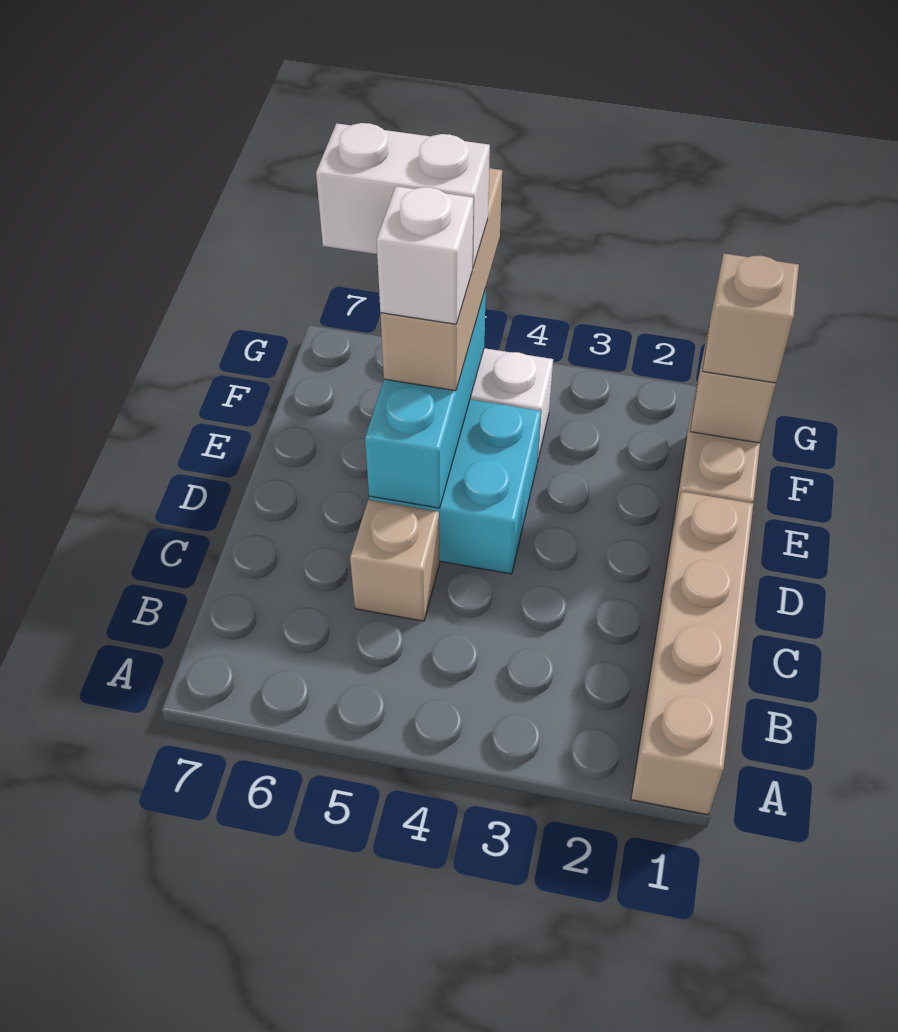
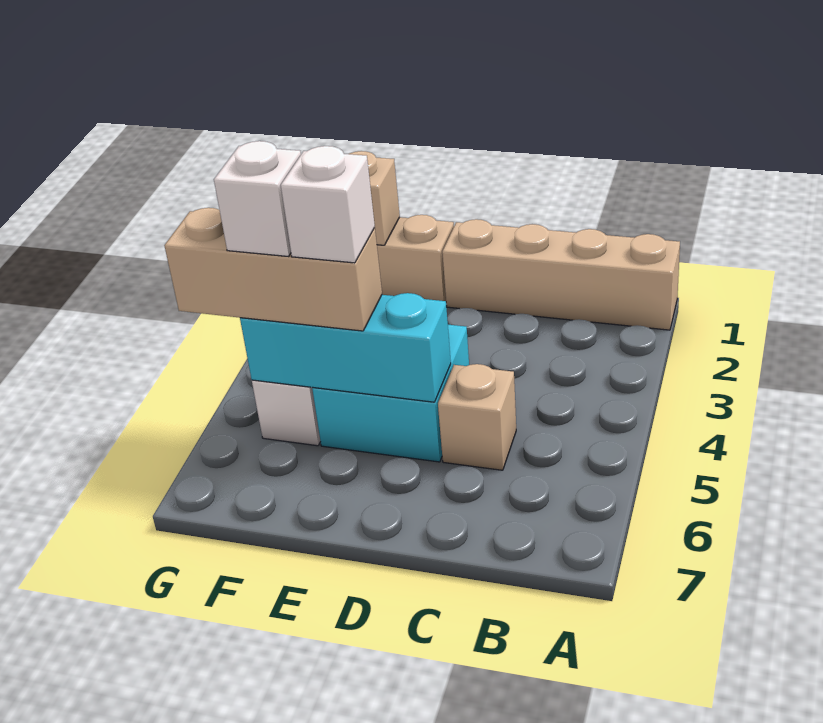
tan brick F1 level 3 -> none
white brick F5:F6 level 4 -> white brick F5 level 4

